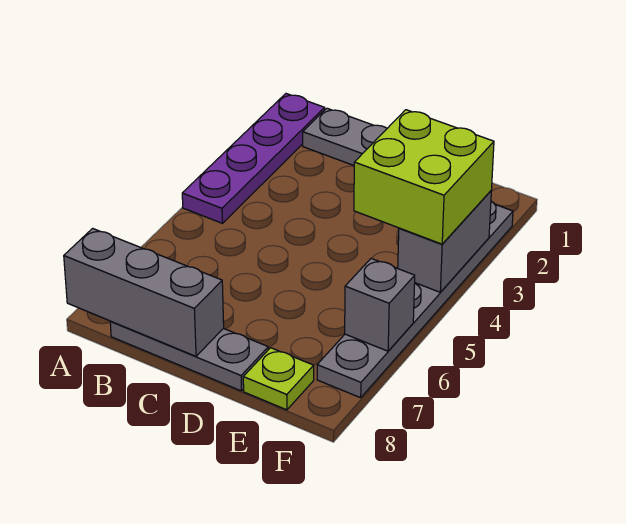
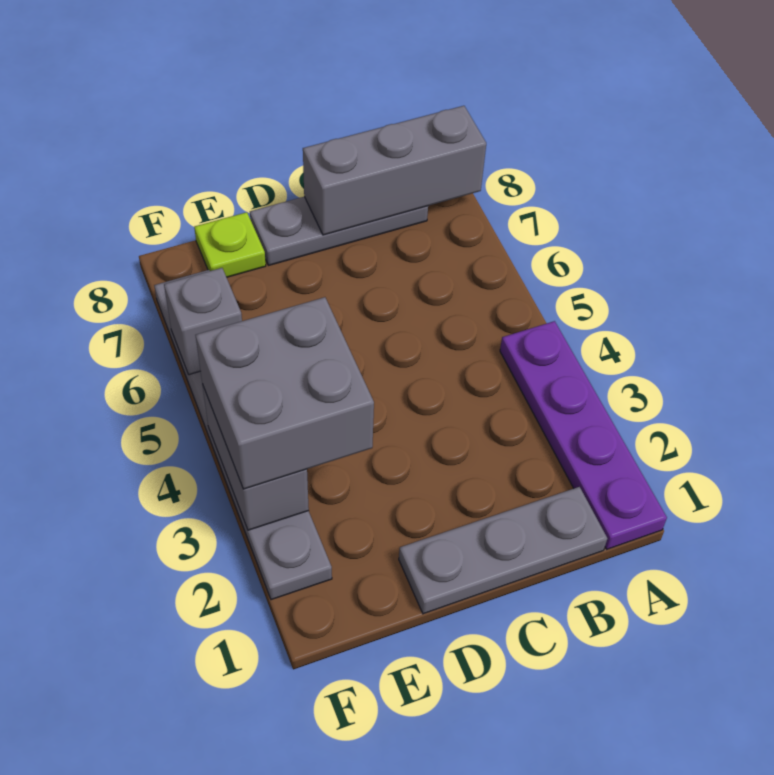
lime brick E3:F4 level 3 -> grey brick E3:F4 level 3

